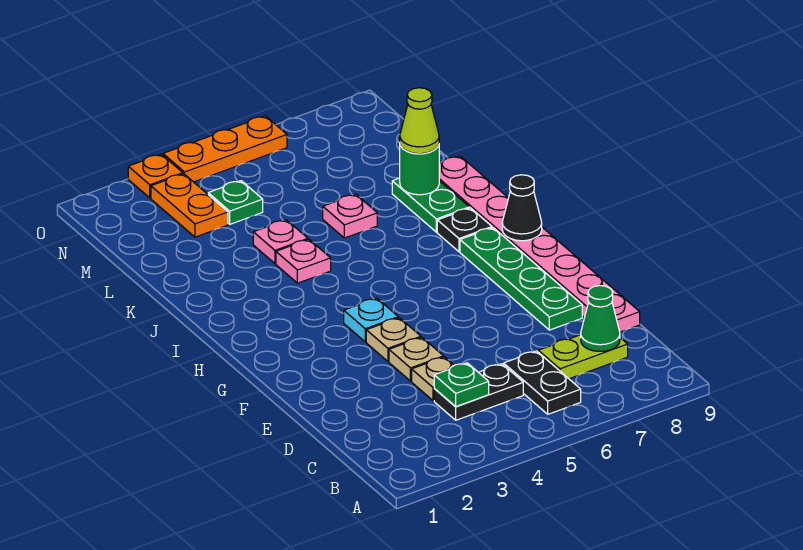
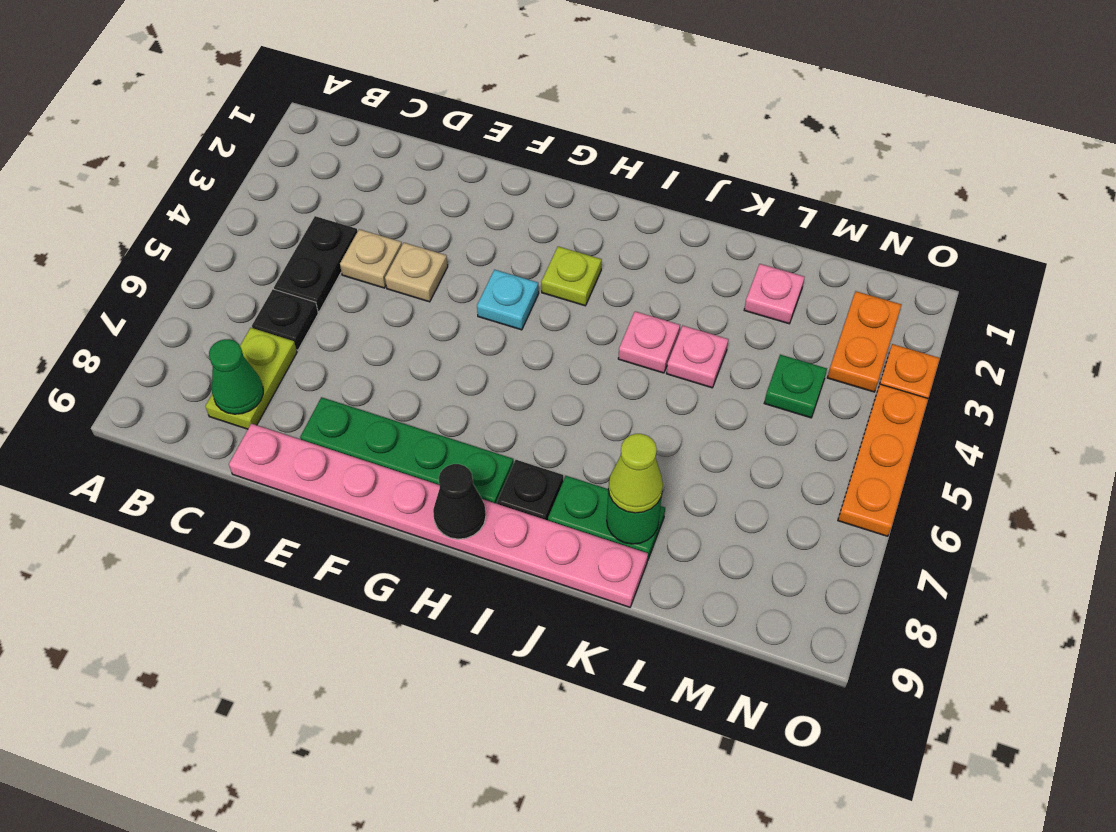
black plate B6:C6 level 1 -> black plate C6 level 1
green plate C4 level 2 -> none
tan plate F4 level 1 -> none
none -> lime plate H3 level 1
pink plate K6 level 1 -> pink plate L2 level 1
orange plate M3:N3 level 1 -> orange plate N2:N3 level 1

